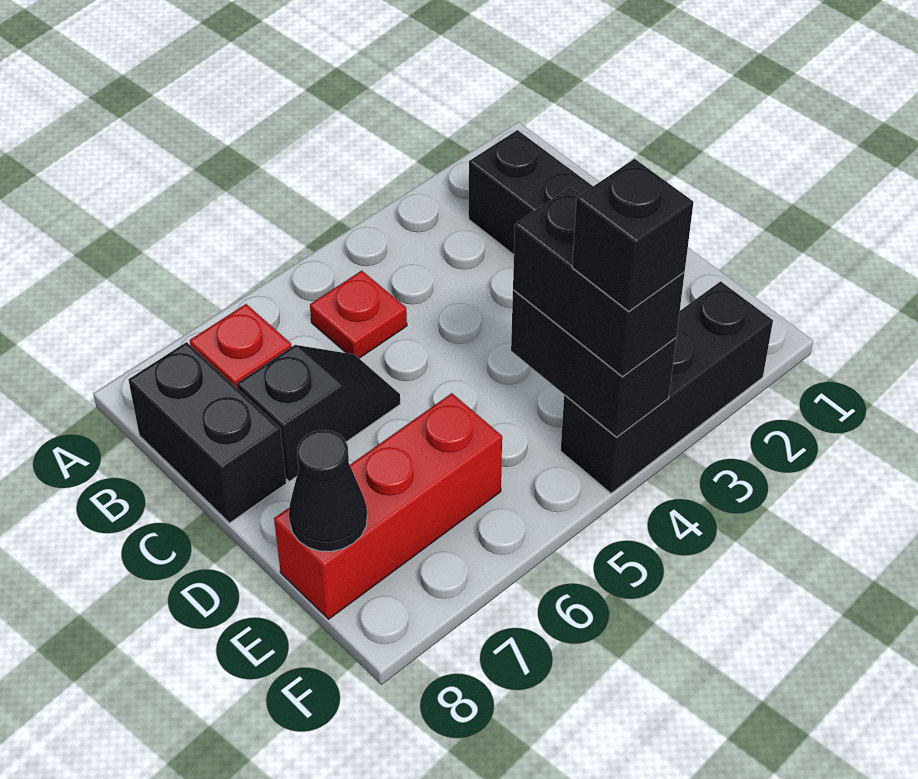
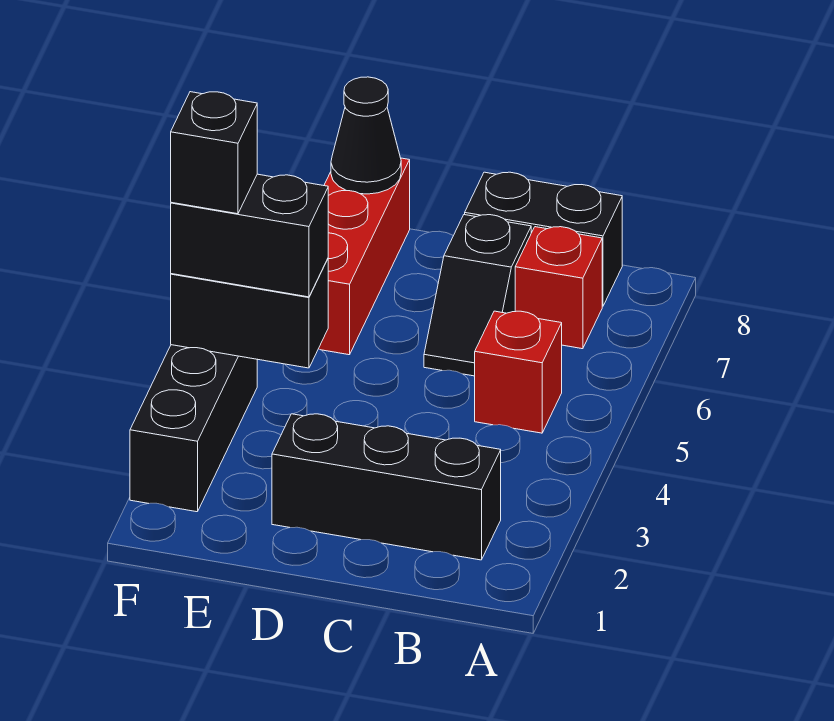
red plate B5 level 1 -> red brick B5 level 1

